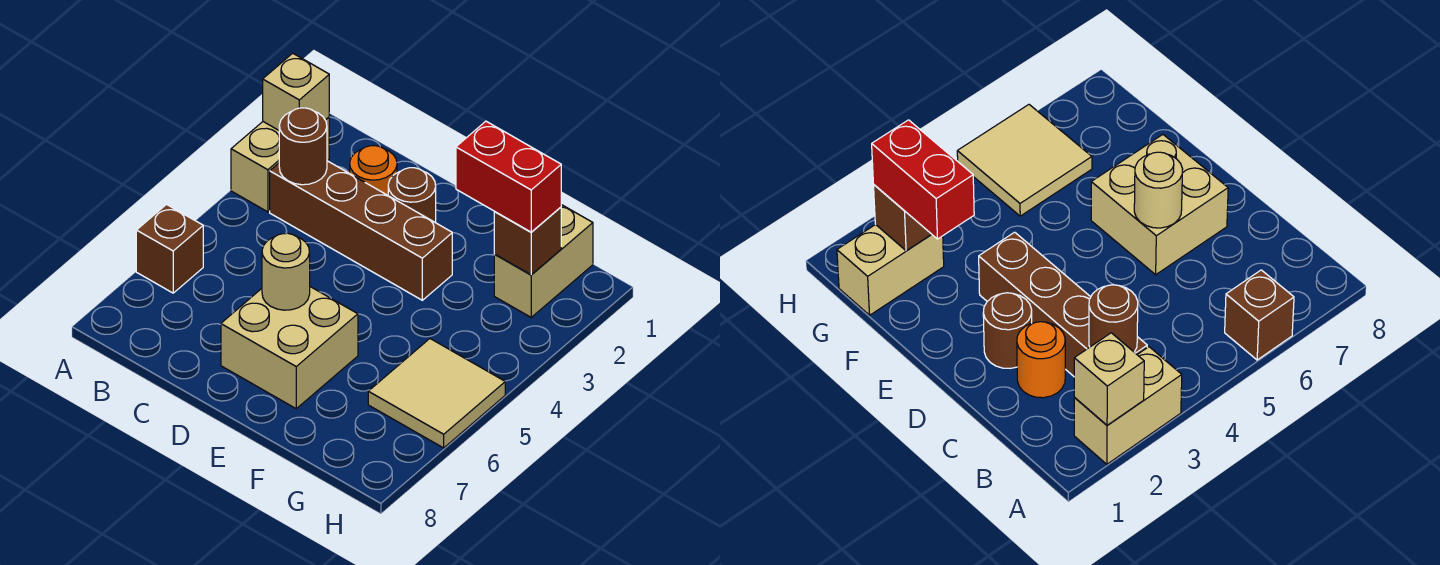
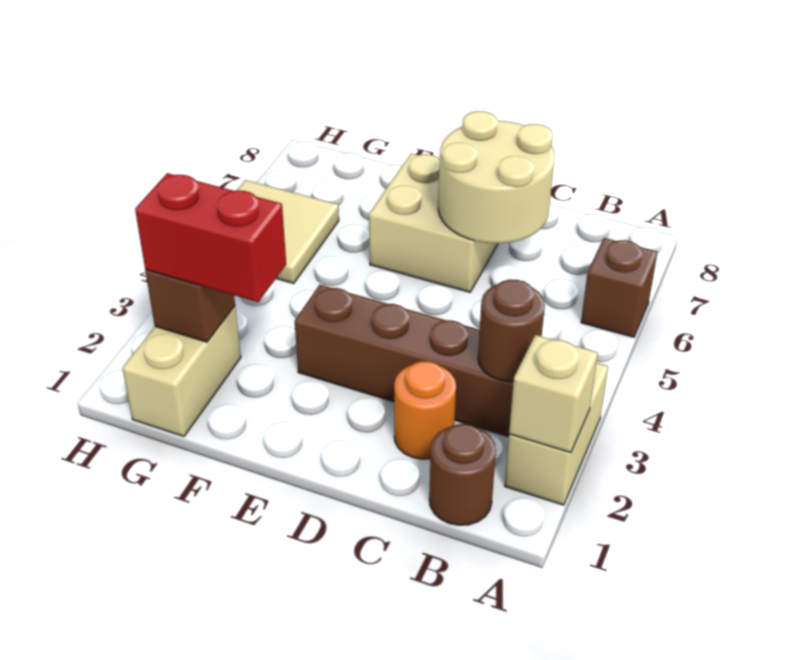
brown round brick D2 level 1 -> brown round brick B1 level 1
tan round brick D6 level 2 -> tan round brick C6:D7 level 2

